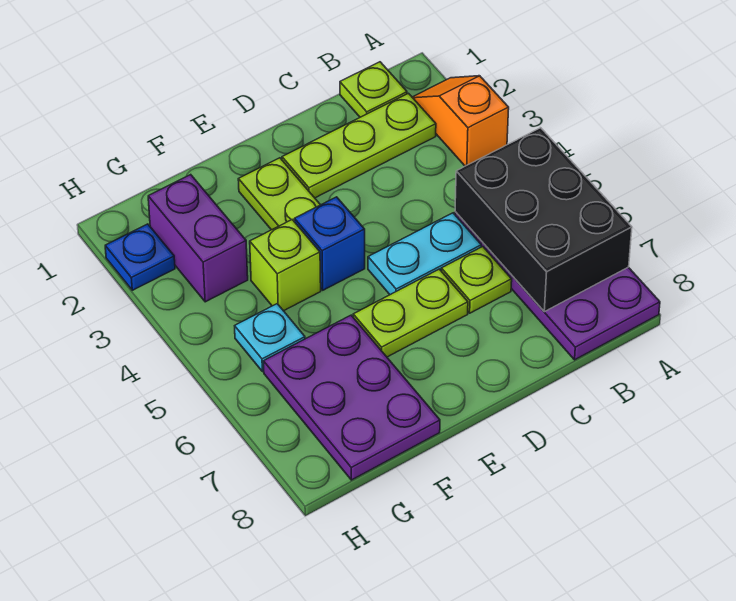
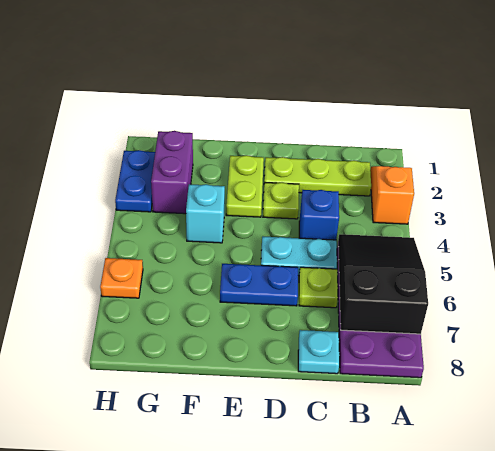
black brick A5:B7 level 2 -> black slope A5:B7 level 2 top 7
lime plate B1 level 1 -> lime plate D3 level 1
lime plate D6:E6 level 1 -> blue plate D6:E6 level 1
blue brick E4 level 1 -> blue brick C4 level 1
lime brick F4 level 1 -> cyan brick F4 level 1
purple plate F6:G8 level 1 -> none
cyan plate G5 level 1 -> cyan plate C8 level 1
blue plate H2 level 1 -> blue plate H2:H3 level 1
none -> orange plate H6 level 1

